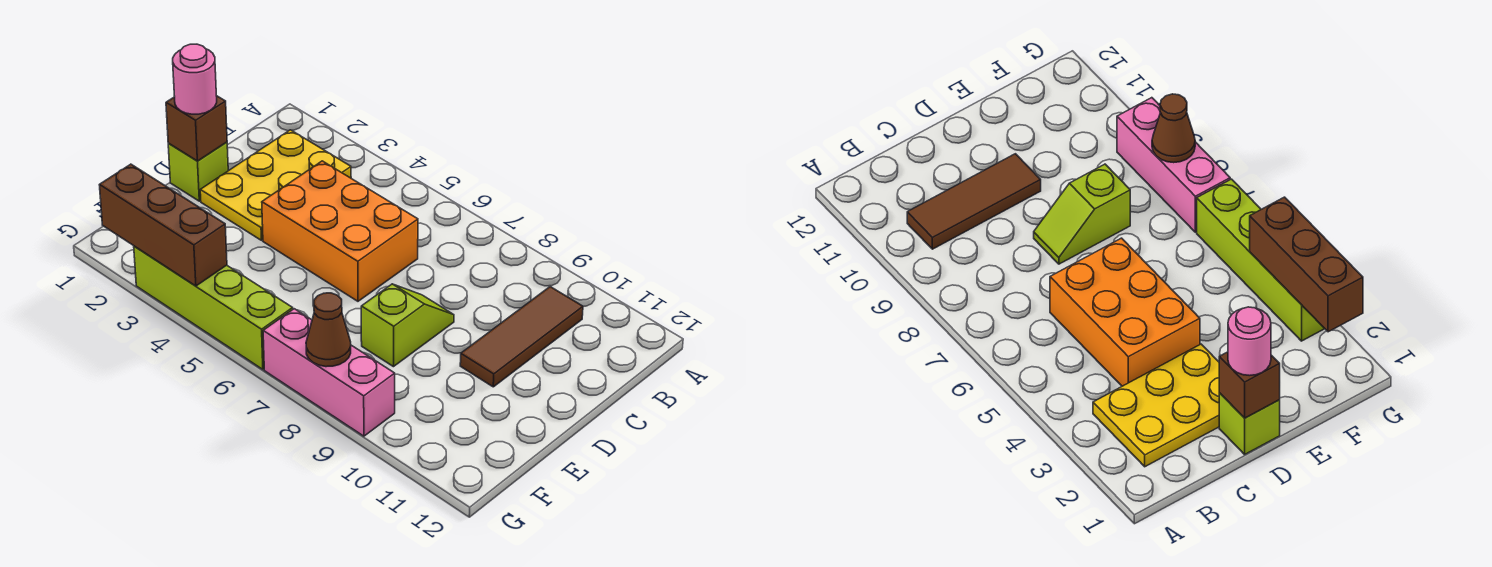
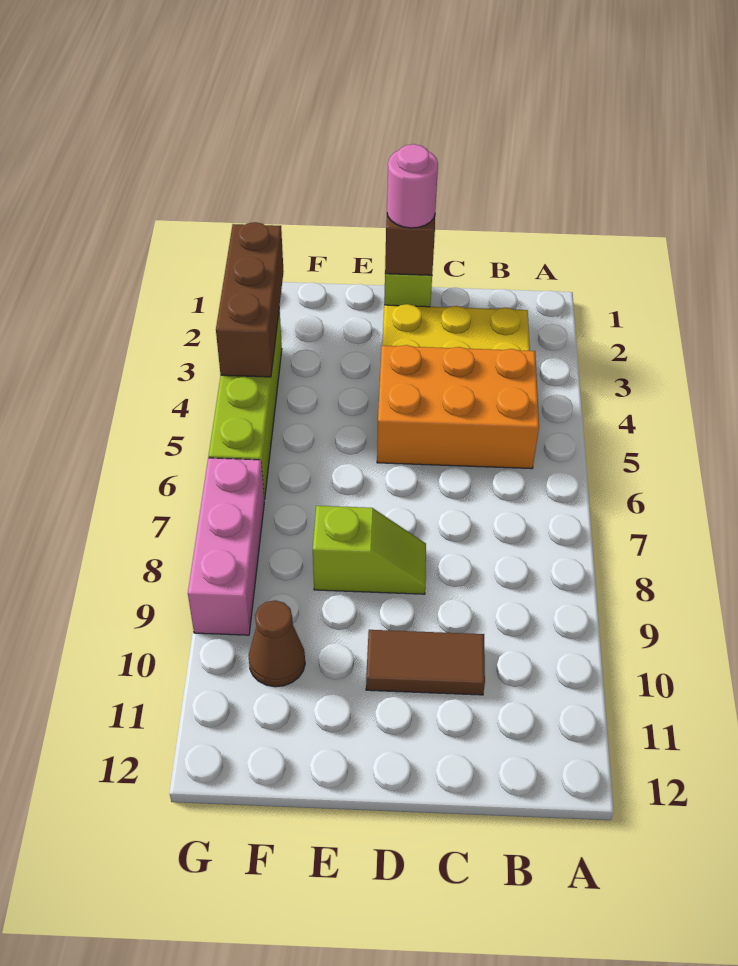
brown tile B10:D10 level 1 -> brown tile C10:D10 level 1
orange brick C4:D6 level 1 -> orange brick B4:D5 level 1
brown cone G8 level 2 -> brown cone F10 level 1

